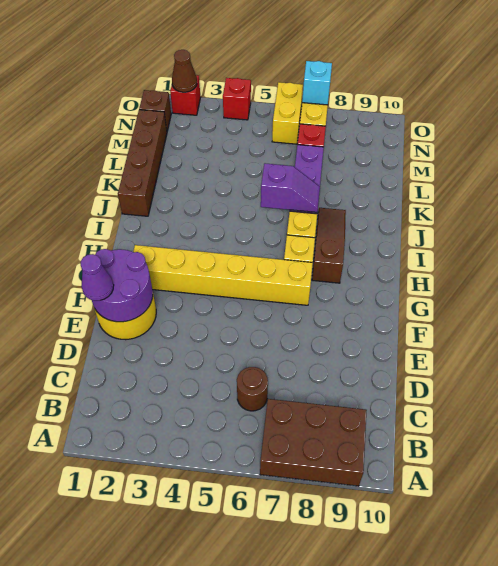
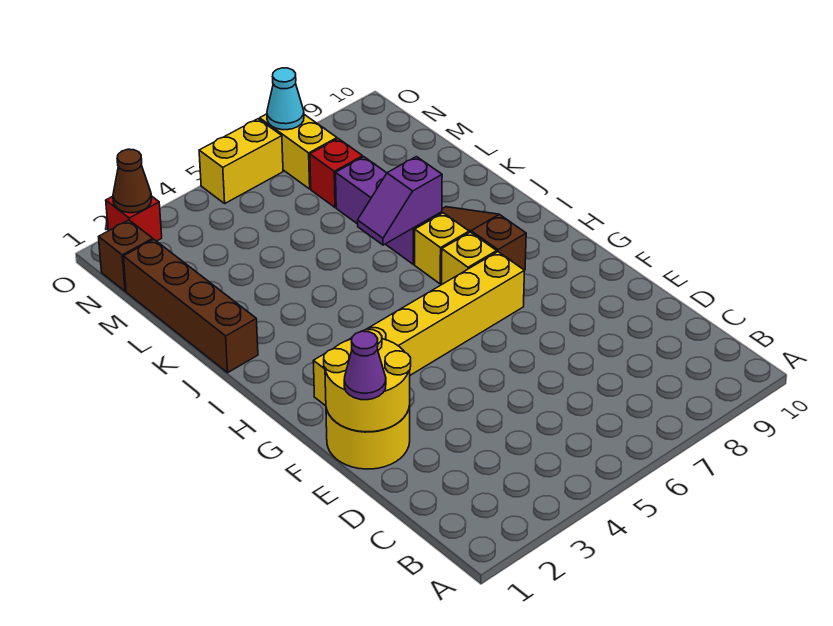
brown brick A7:B9 level 1 -> none
brown round brick C6 level 1 -> none
purple round brick E1:F2 level 2 -> yellow round brick E1:F2 level 2
purple slope J6:J7 level 2 top 6 -> purple slope J6:J7 level 2 top 7
yellow brick N6:O6 level 1 -> yellow brick O5:O6 level 1
red brick O4 level 1 -> none
cyan brick O7 level 2 -> cyan cone O7 level 2

